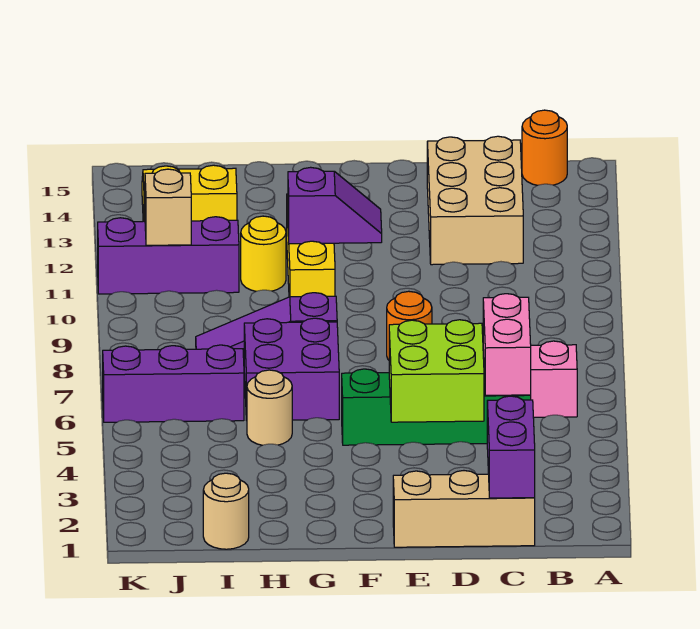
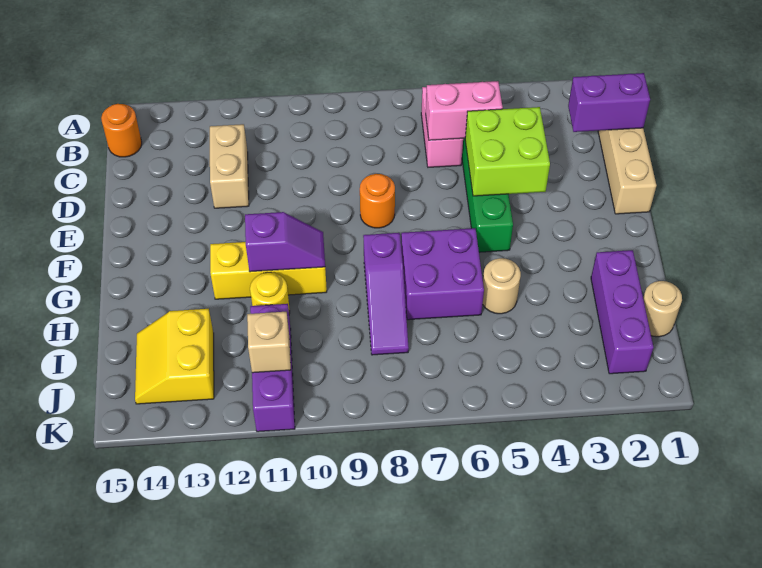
tan brick C12:D14 level 1 -> tan brick C12:D12 level 1
purple slope F11:G11 level 2 top G -> purple slope G10:G11 level 2 top 11
purple brick I6:K6 level 1 -> purple brick H2:J2 level 1

